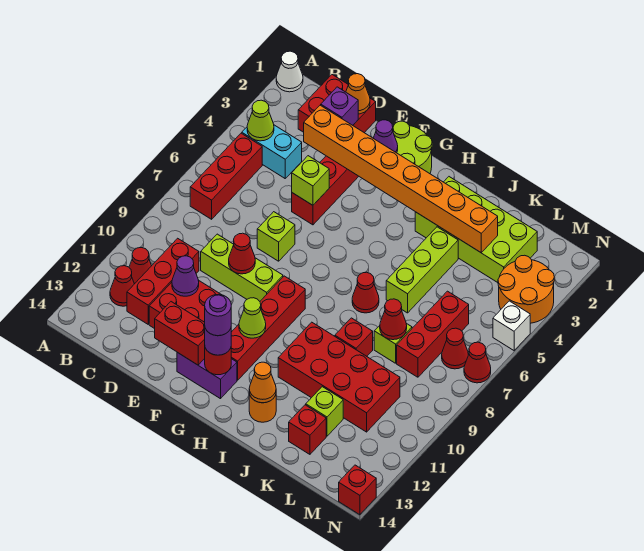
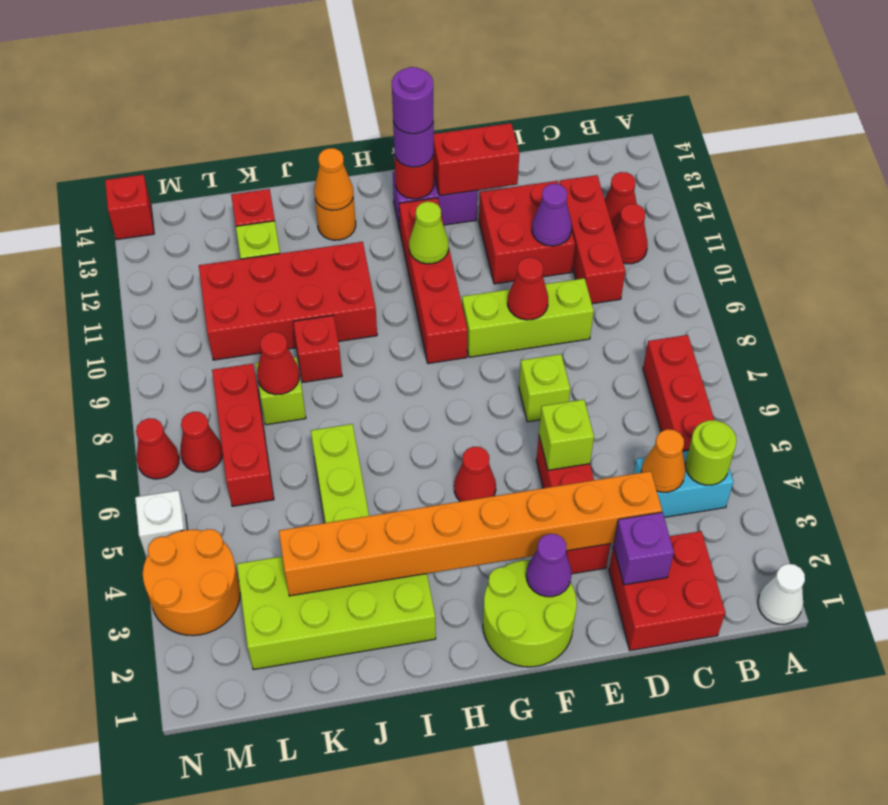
lime cone B4 level 2 -> lime round brick B4 level 2
orange cone D1 level 2 -> orange cone C4 level 2
red cone I7 level 1 -> red cone G5 level 1

